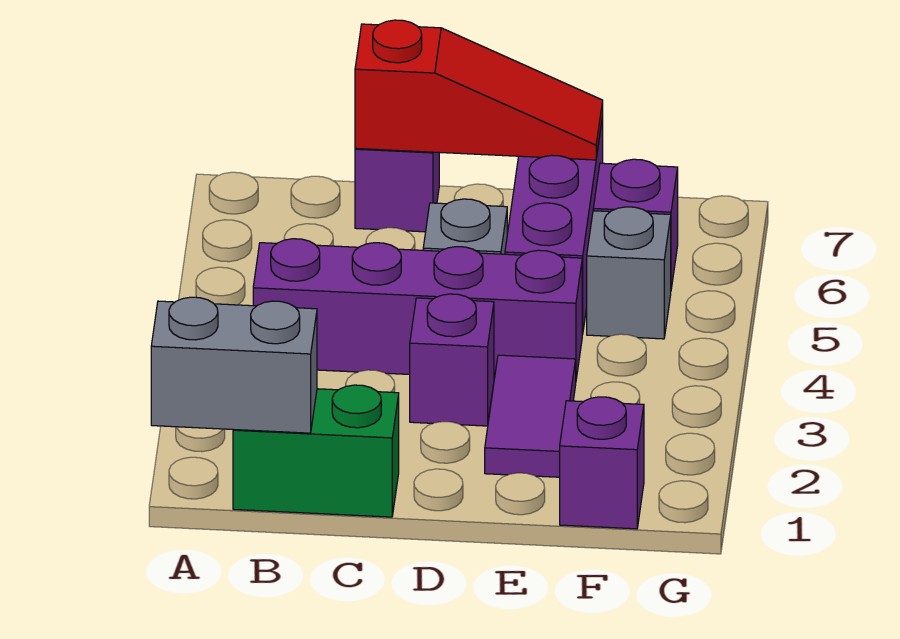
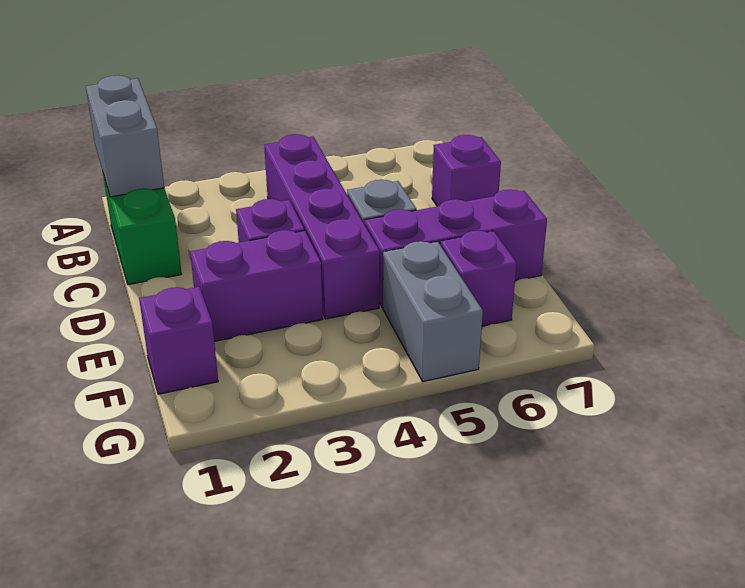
red slope C7:E7 level 2 top C -> none
purple tile E2:E3 level 1 -> purple brick E2:E3 level 1
grey brick F5 level 1 -> grey brick F5:G5 level 1

